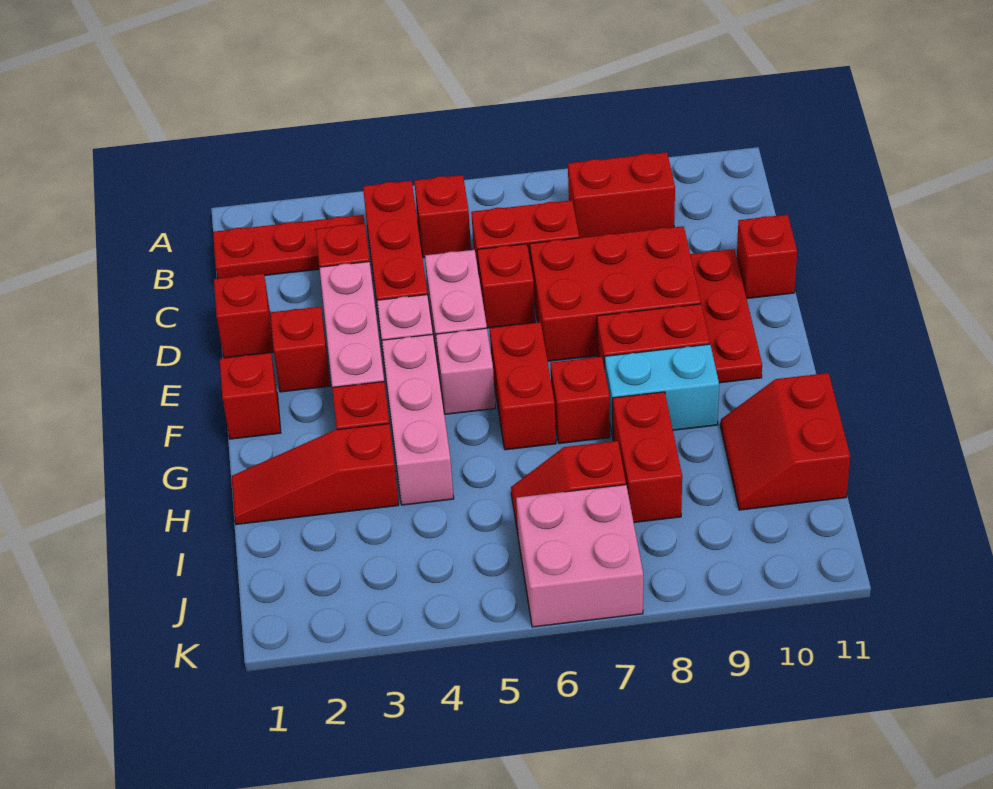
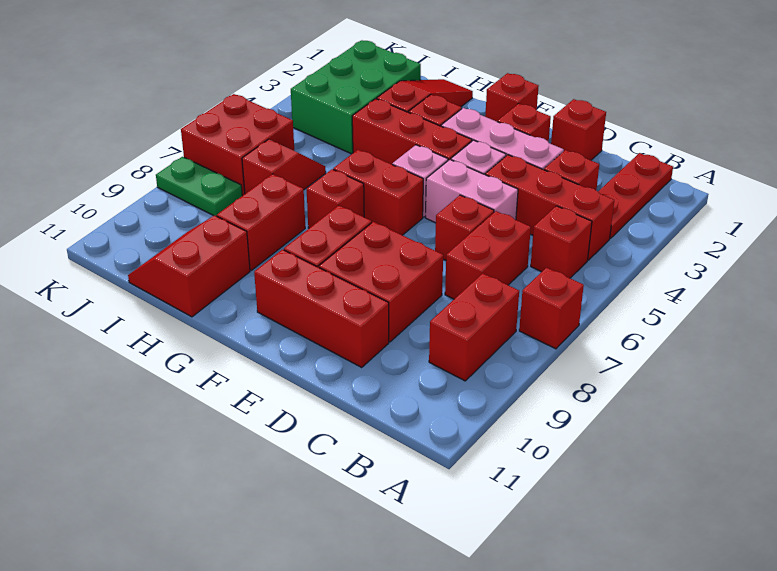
red brick D7:E9 level 1 -> red brick D8:E9 level 1
red plate D10:F10 level 1 -> red brick D10:F10 level 1
red brick D11 level 1 -> red brick A7 level 1
pink brick F4:H4 level 1 -> red brick F4:H4 level 1
cyan brick G8:G9 level 1 -> none
red brick H8:I8 level 1 -> red brick H8:H9 level 1
red slope H10:I11 level 1 top 11 -> red slope H10:I11 level 1 top H
none -> green brick I2:J4 level 1
pink brick J6:K7 level 1 -> red brick J6:K7 level 1
none -> green plate J8:K8 level 1

